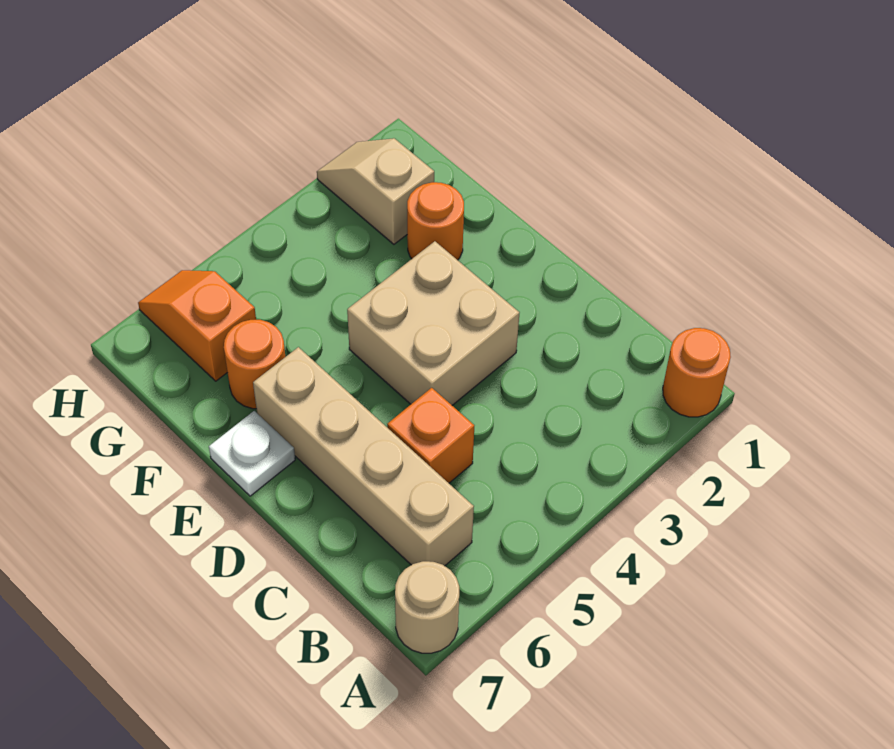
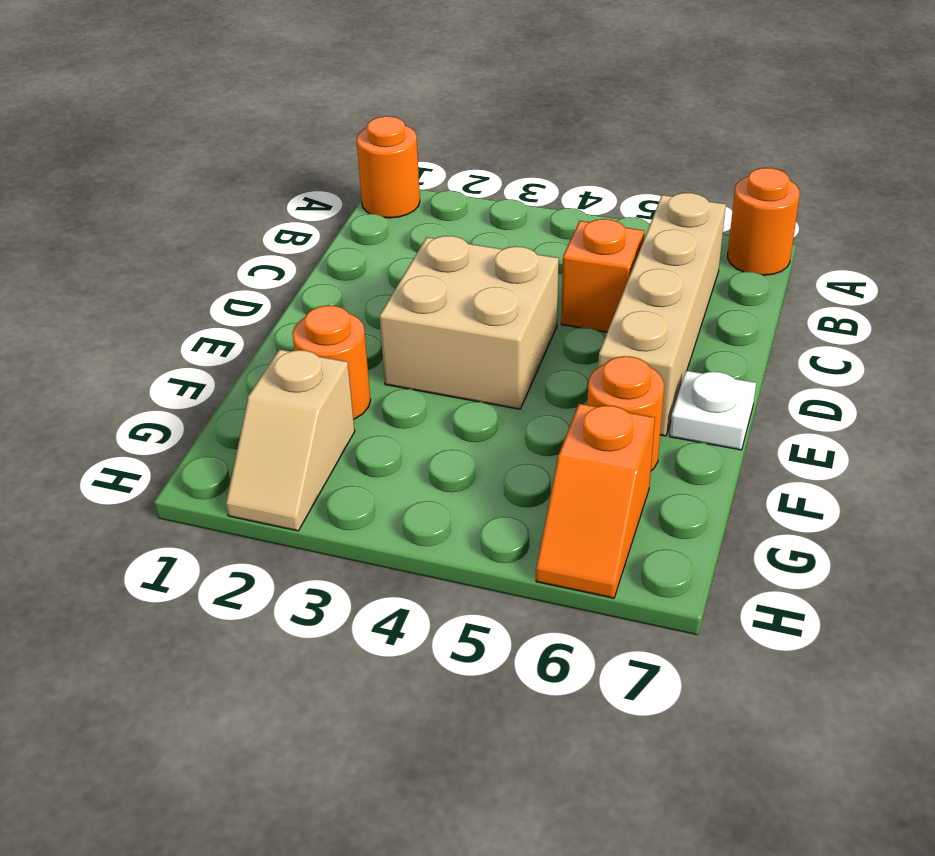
tan round brick A7 level 1 -> orange round brick A7 level 1

